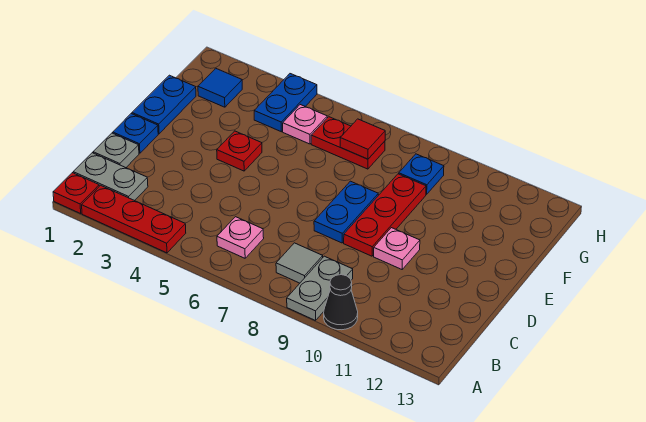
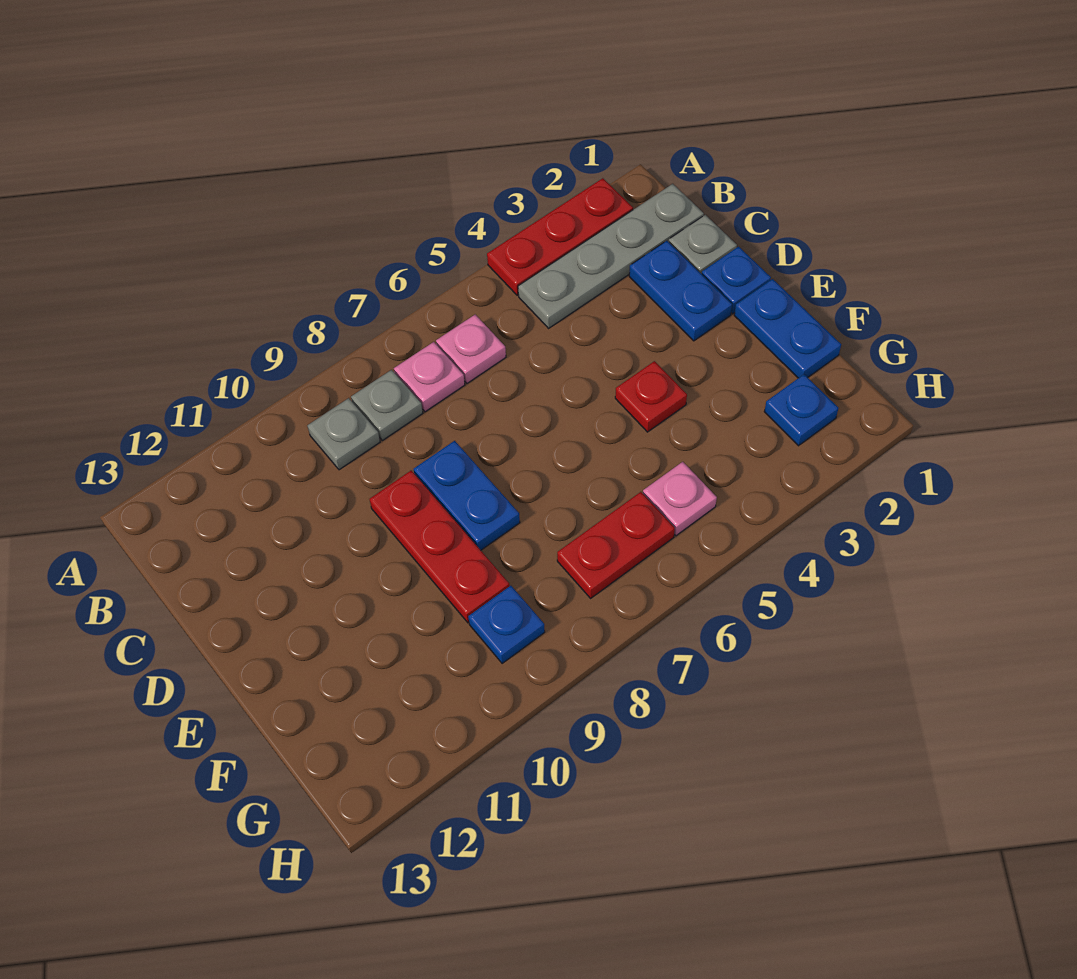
red plate A1 level 1 -> none
grey plate A9:B9 level 1 -> grey plate B9 level 1
black cone A10 level 1 -> none
grey plate B1:B2 level 1 -> grey plate B1:B4 level 1
grey tile B8 level 1 -> grey plate B8 level 1
pink plate D10 level 1 -> pink plate B7 level 1
blue tile G2 level 1 -> blue plate G2 level 1
blue plate G4:H4 level 1 -> blue plate C2:D2 level 1
red tile G7 level 2 -> none

